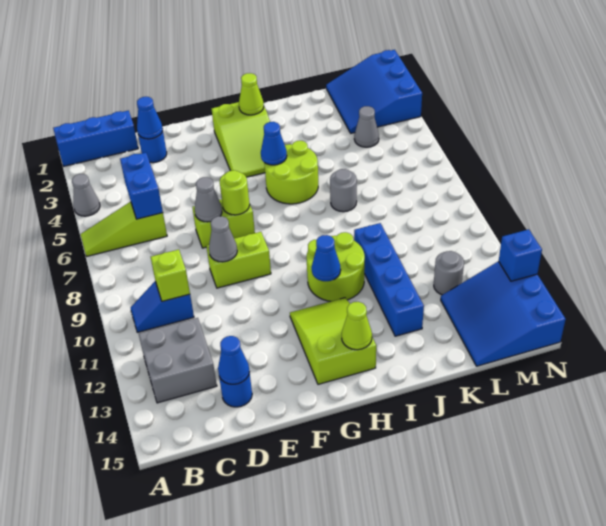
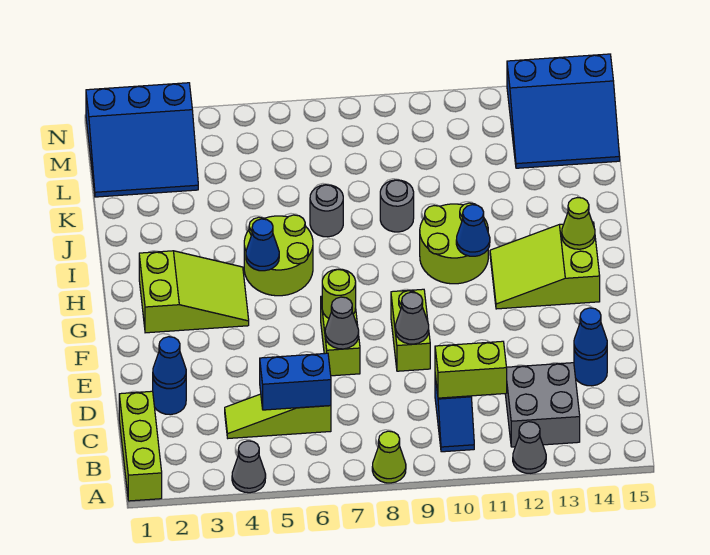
blue brick A1:C1 level 1 -> lime brick A1:C1 level 1
lime slope A6:C6 level 1 top C -> lime slope C4:C6 level 1 top 6
lime brick C10 level 2 -> lime brick C10:C11 level 2
lime cone H2 level 2 -> lime cone A8 level 1
blue brick J10:J13 level 1 -> none
grey cone L4 level 1 -> grey cone A12 level 1
grey round brick L12 level 1 -> grey round brick J9 level 1
blue brick N13 level 2 -> none

